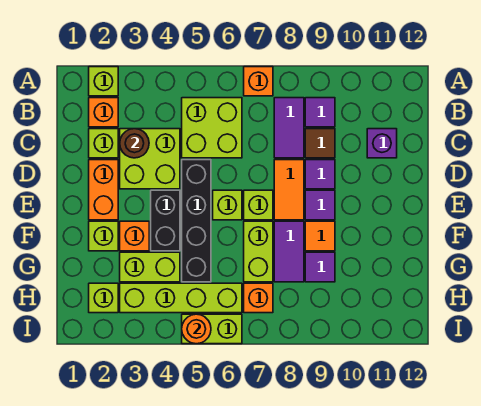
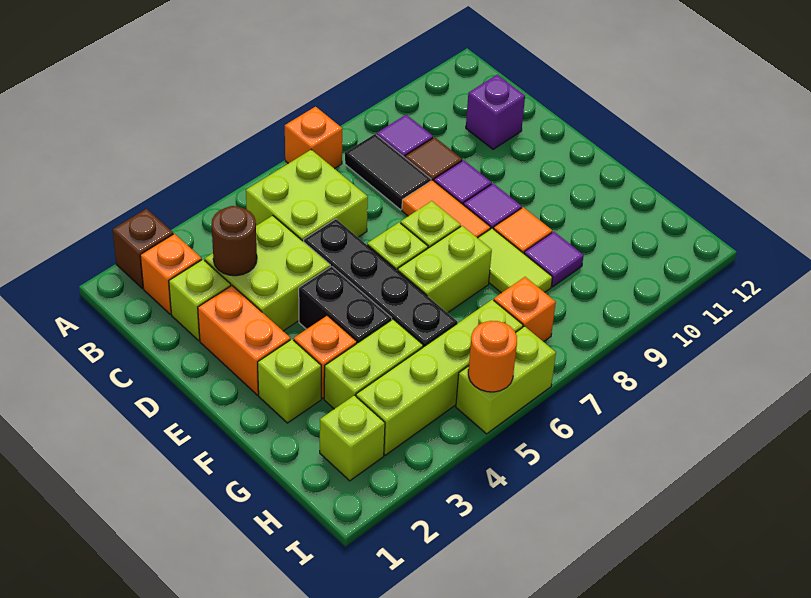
lime brick A2 level 1 -> brown brick A2 level 1
purple tile B8:C8 level 1 -> black tile B8:C8 level 1
lime brick F7:G7 level 1 -> lime brick F6:F7 level 1
purple tile F8:G8 level 1 -> lime tile F8:G8 level 1

